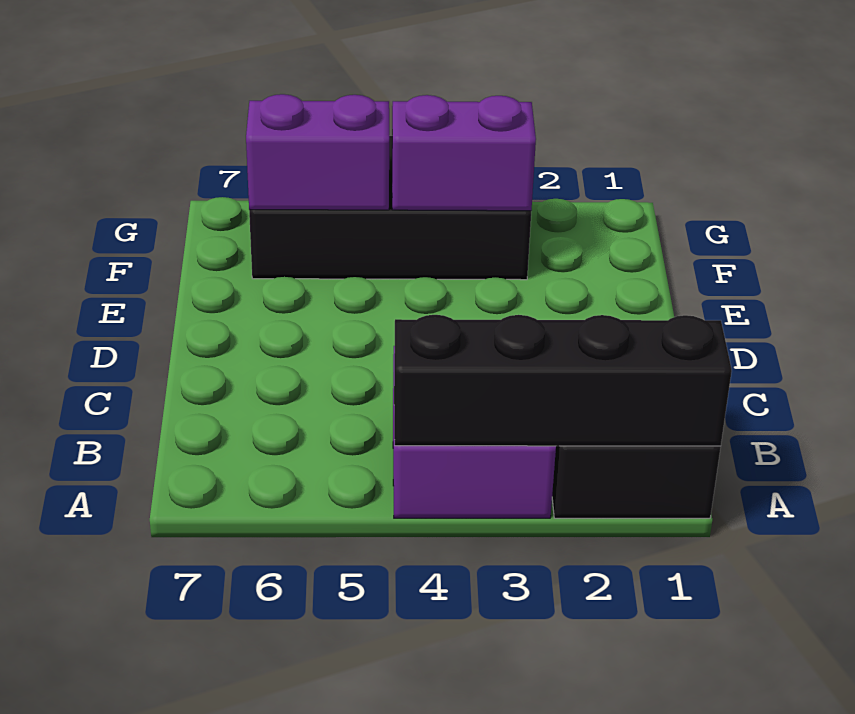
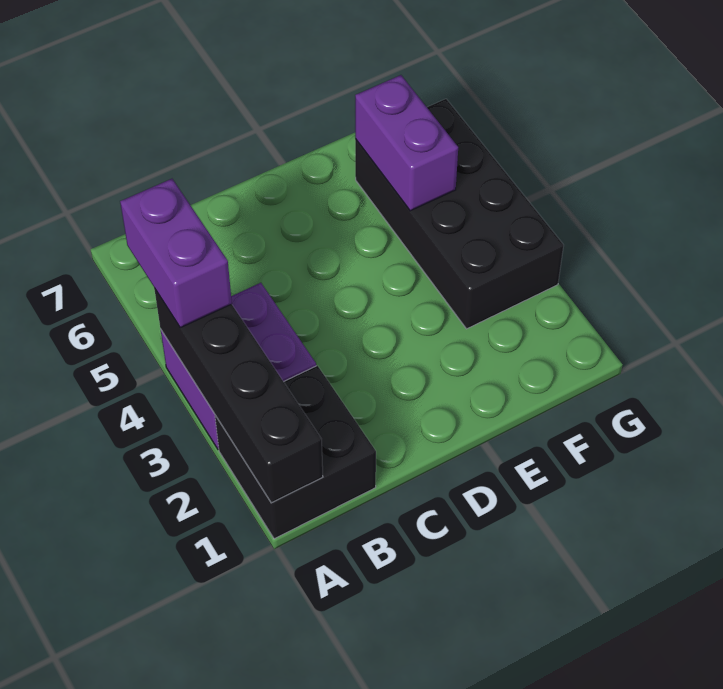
purple brick F3:F4 level 2 -> purple brick A4:A5 level 3

